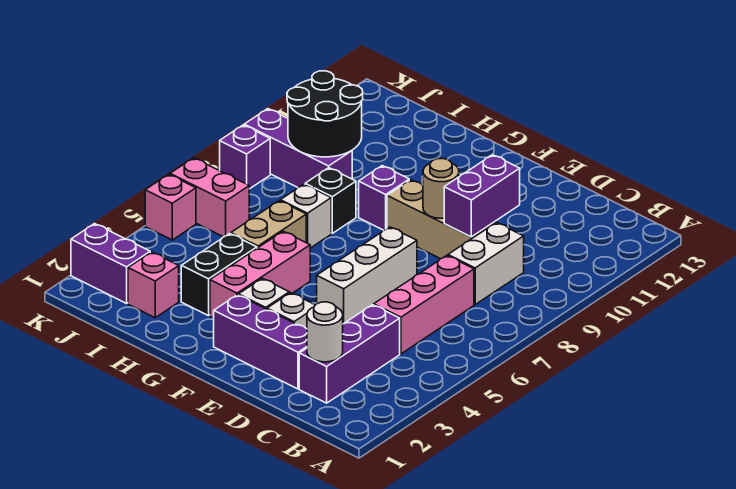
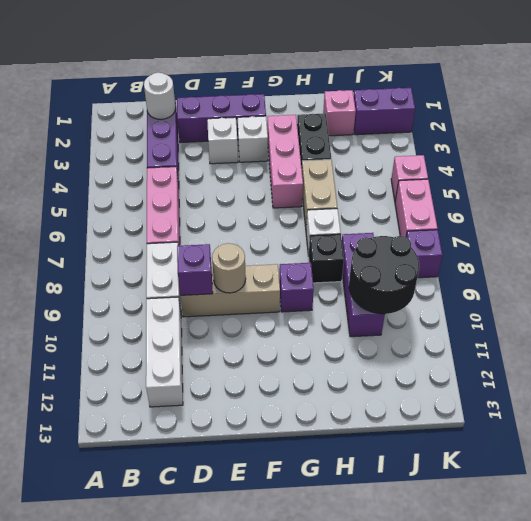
purple brick D9:D10 level 2 -> purple brick D9 level 2
white brick E5:E7 level 1 -> white brick C10:C12 level 1
purple brick I9:K9 level 1 -> purple brick I8:I10 level 1
pink brick J6:K6 level 1 -> pink brick K6:K7 level 1

